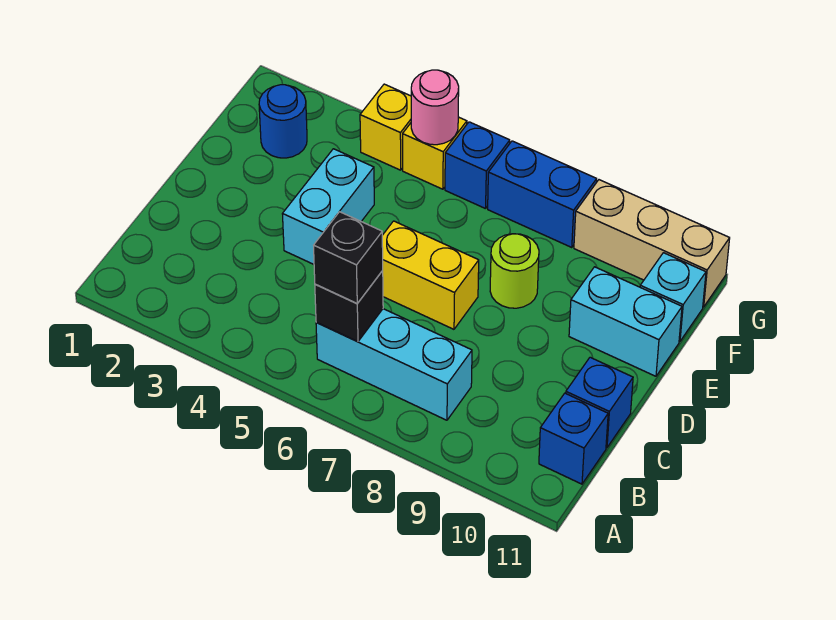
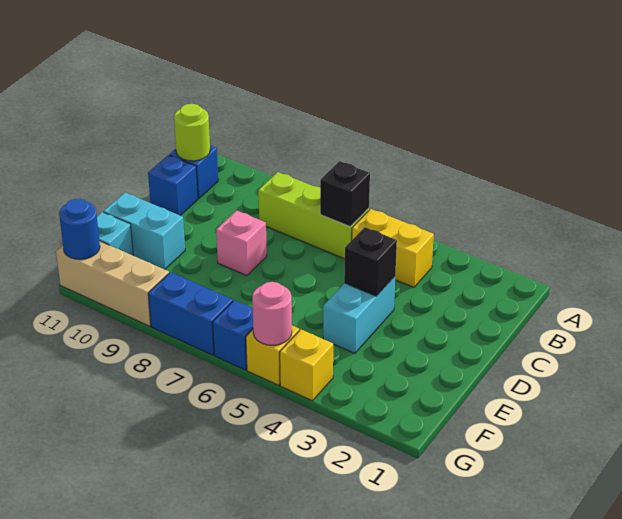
cyan brick B6:B8 level 1 -> lime brick B6:B8 level 1
black brick B6 level 3 -> black brick D4 level 2
yellow brick D6:D7 level 1 -> yellow brick B4:B5 level 1
none -> pink brick D8 level 1
lime round brick E8 level 1 -> lime round brick B11 level 2
blue round brick F2 level 1 -> blue round brick G11 level 2

